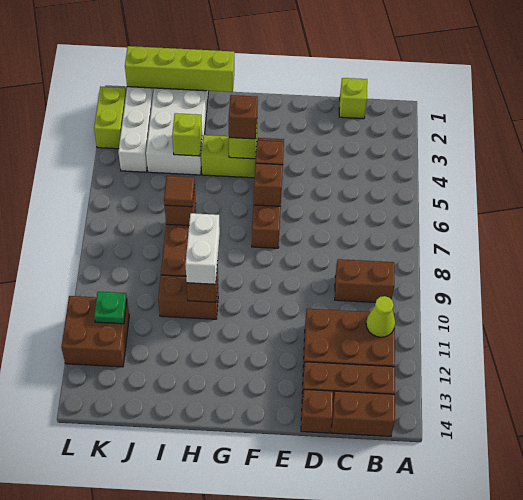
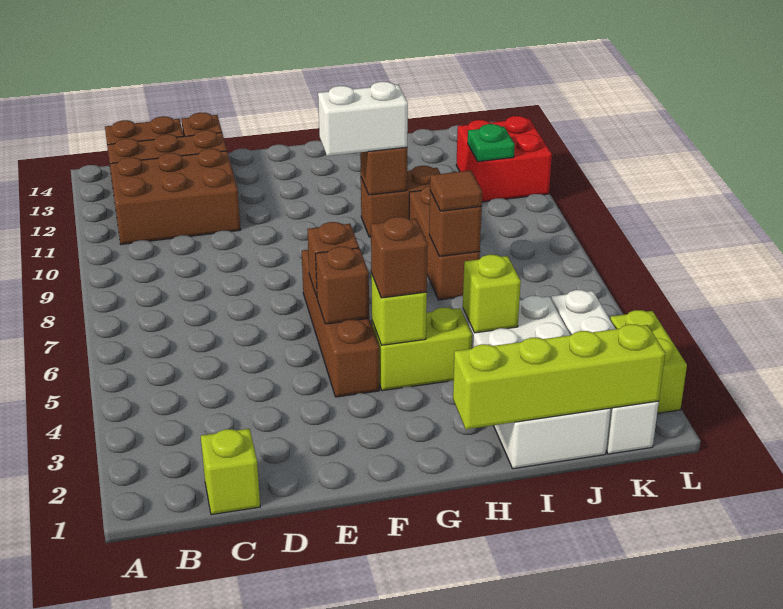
brown brick B9:C9 level 1 -> none
lime cone B11 level 2 -> none
white brick H9:H10 level 3 -> white brick G10:H10 level 3
brown brick K11:L12 level 1 -> red brick K11:L12 level 1

